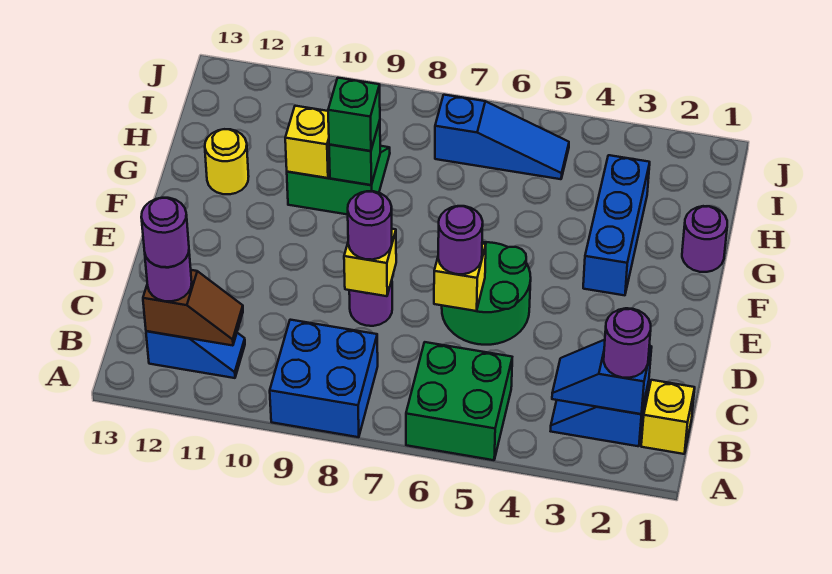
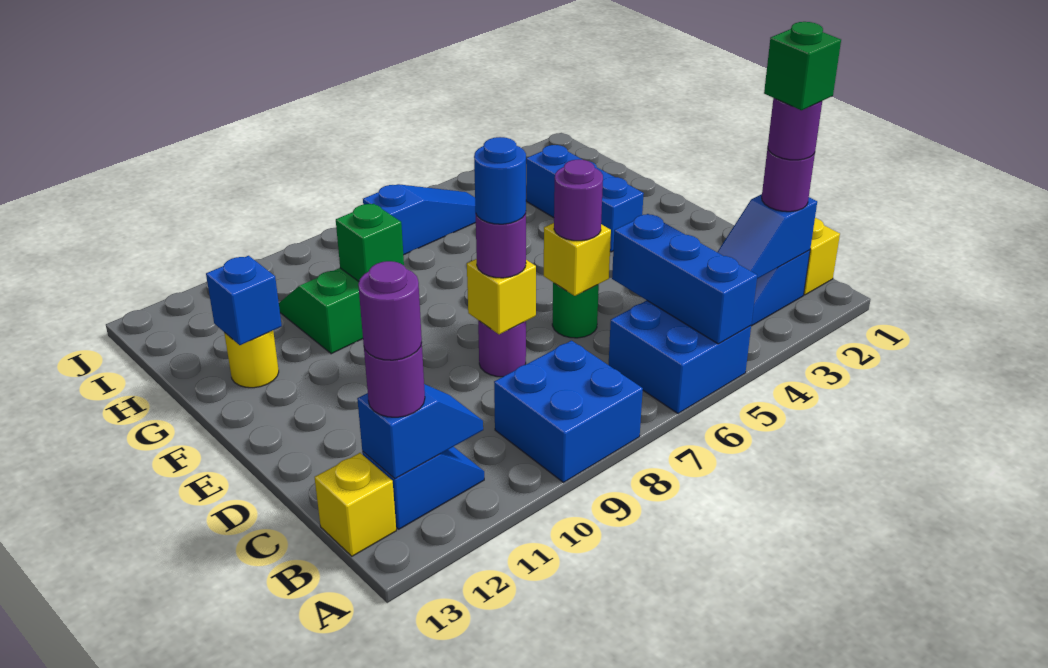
green brick A5:B6 level 1 -> blue brick A5:B6 level 1
none -> blue brick A5:C5 level 2
brown slope B11:B12 level 2 top 12 -> blue slope B11:B12 level 2 top 12
green round brick D5:E6 level 1 -> green round brick D6 level 1
none -> blue round brick D8 level 4
purple round brick G1 level 1 -> purple round brick B2 level 4
green brick G9 level 3 -> green brick B2 level 5
yellow brick G10 level 2 -> yellow brick B13 level 1
none -> blue brick G12 level 2

